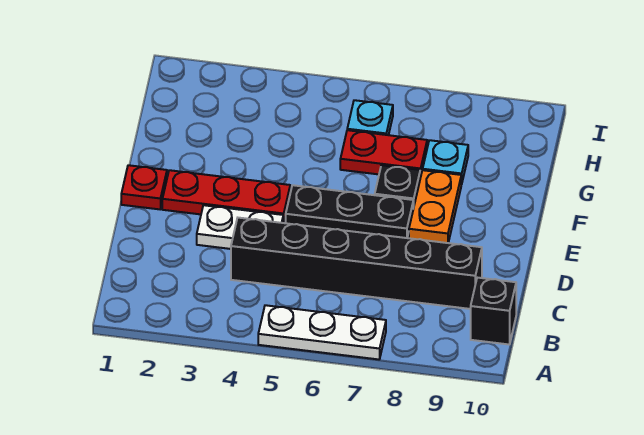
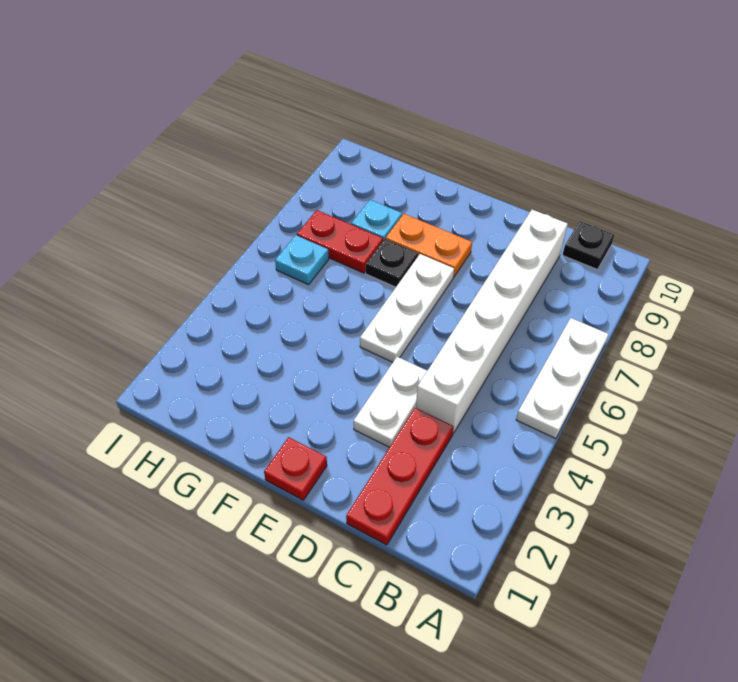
black brick B10 level 1 -> black plate B10 level 1
black brick C4:C9 level 1 -> white brick C4:C9 level 1
red plate E2:E4 level 1 -> red plate C1:C3 level 1
black plate E5:E7 level 1 -> white plate E5:E7 level 1
red plate G6:G7 level 1 -> red plate G7:H7 level 1

